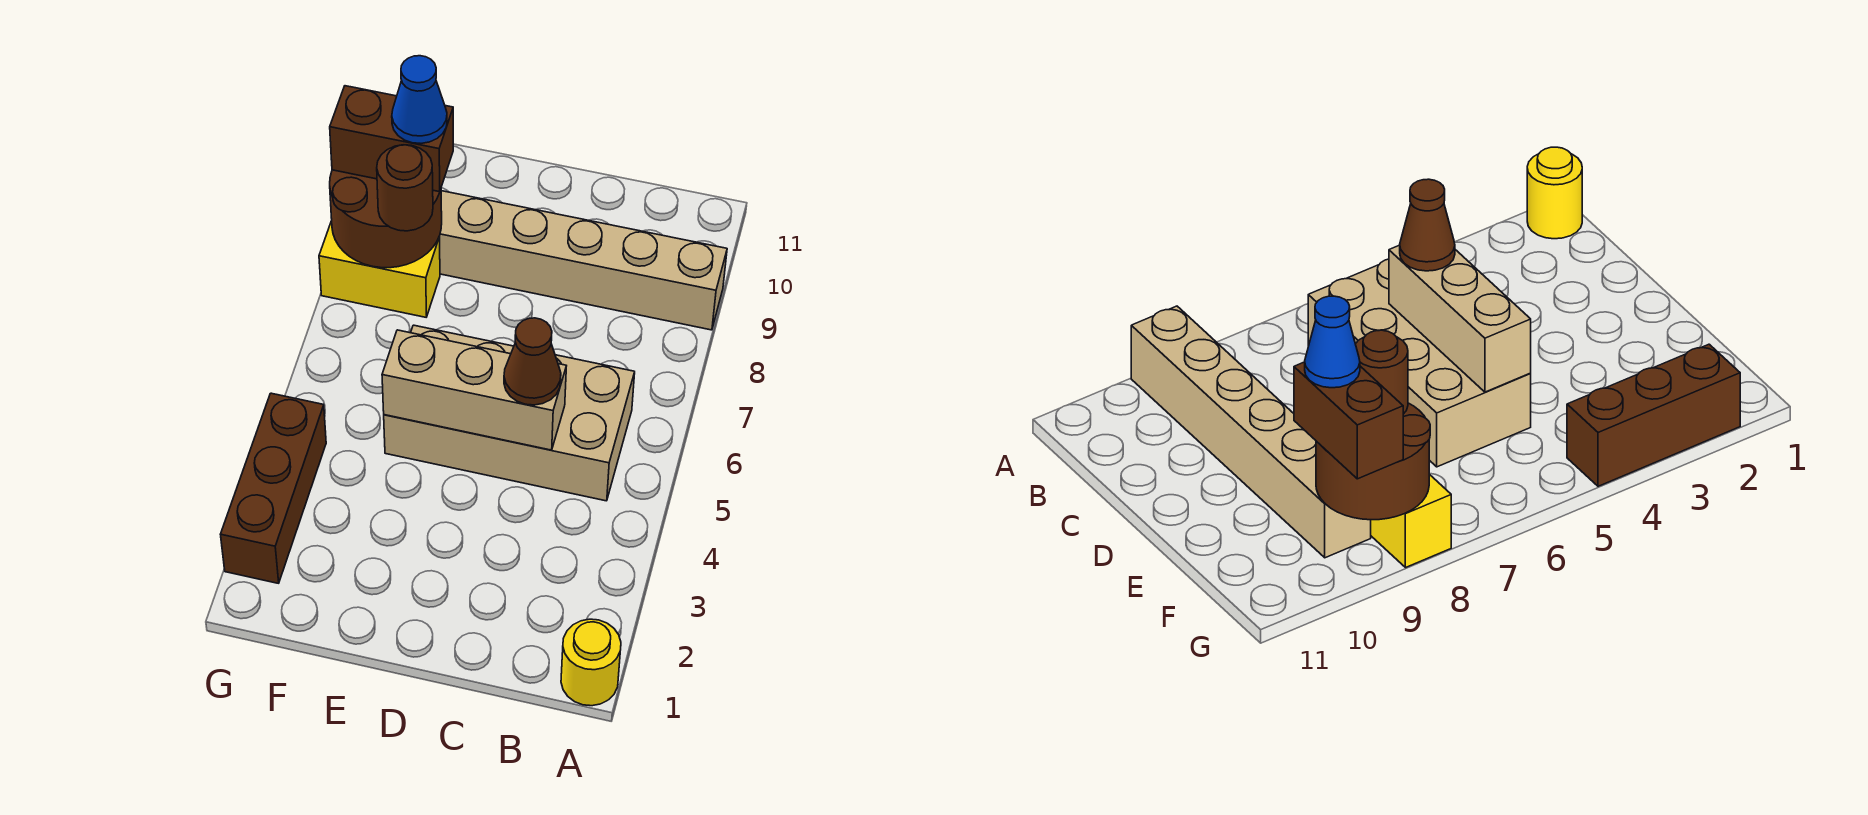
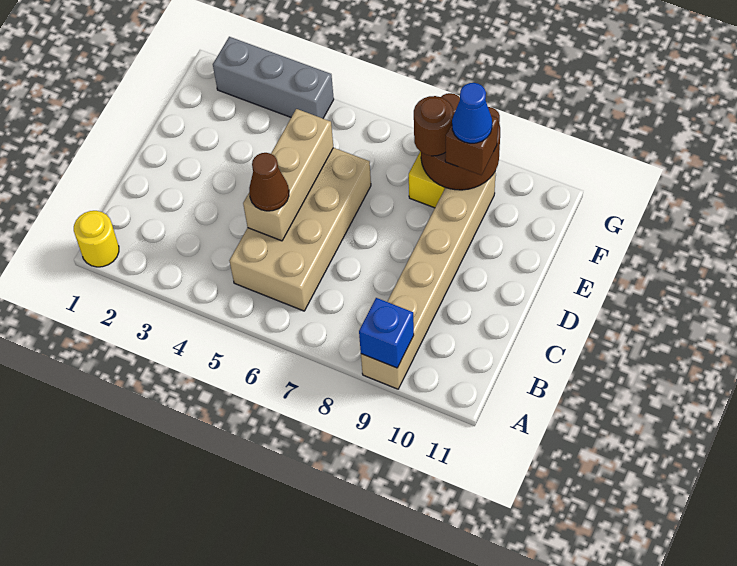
none -> blue brick A9 level 2
brown brick F9:G9 level 3 -> brown brick F9 level 3
brown brick G2:G4 level 1 -> grey brick G2:G4 level 1

